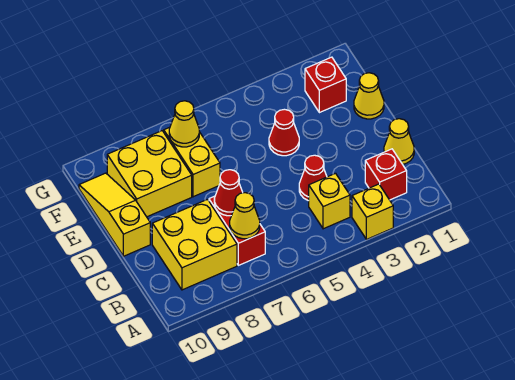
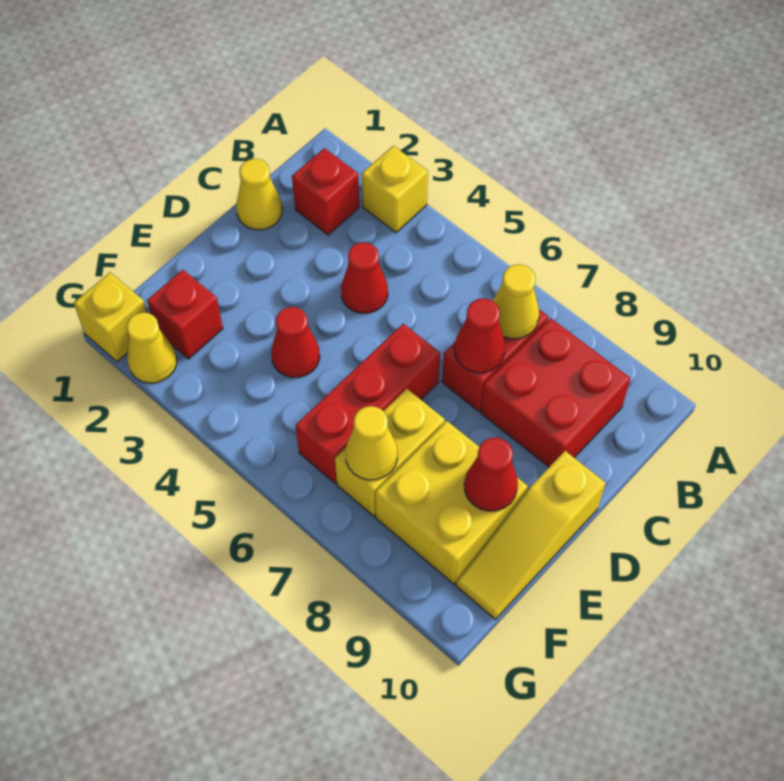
yellow brick B4 level 1 -> yellow brick G1 level 1
yellow brick B8:C9 level 1 -> red brick B8:C9 level 1
none -> red brick D6:F6 level 1
yellow cone E1 level 1 -> yellow cone G2 level 1
none -> red cone E9 level 2

